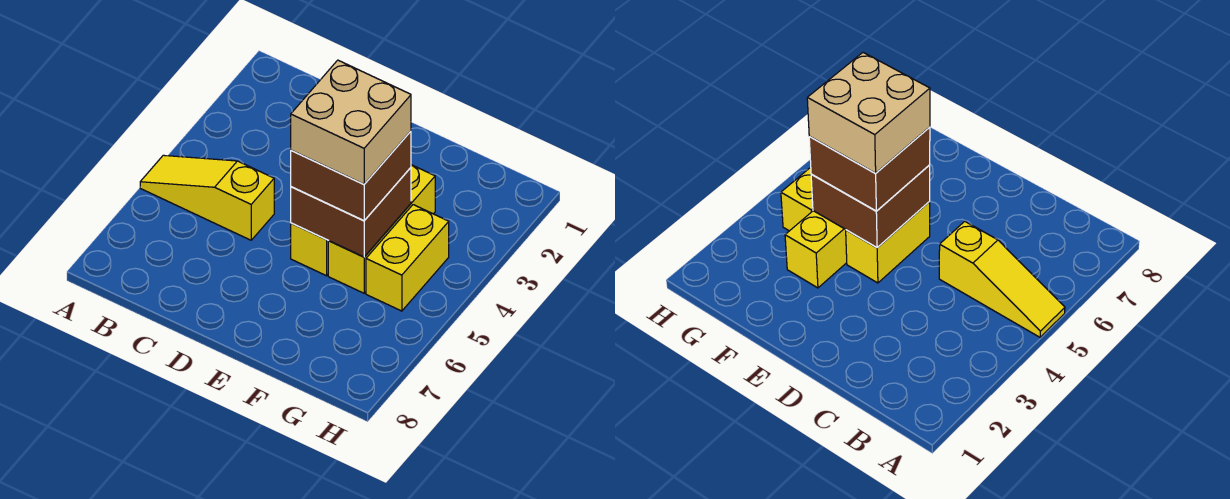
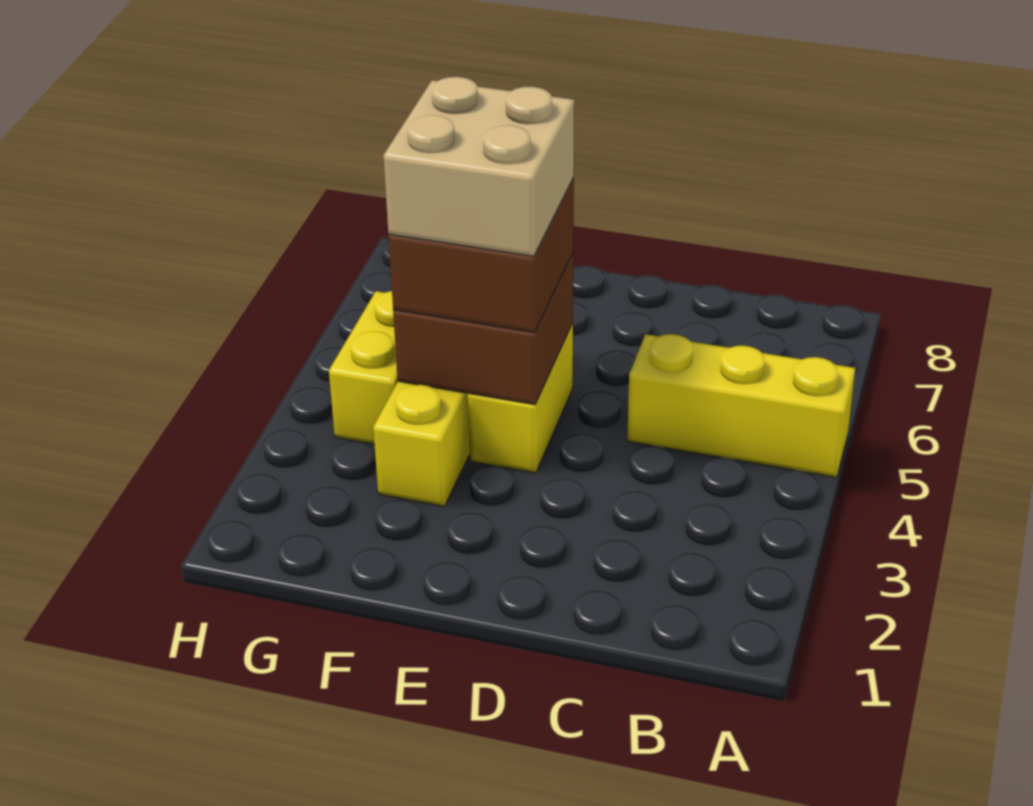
yellow slope A5:C5 level 1 top C -> yellow brick A5:C5 level 1

